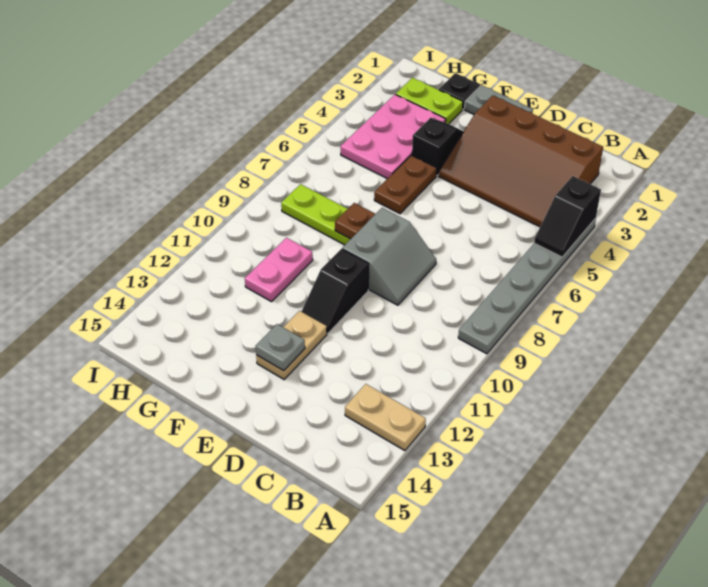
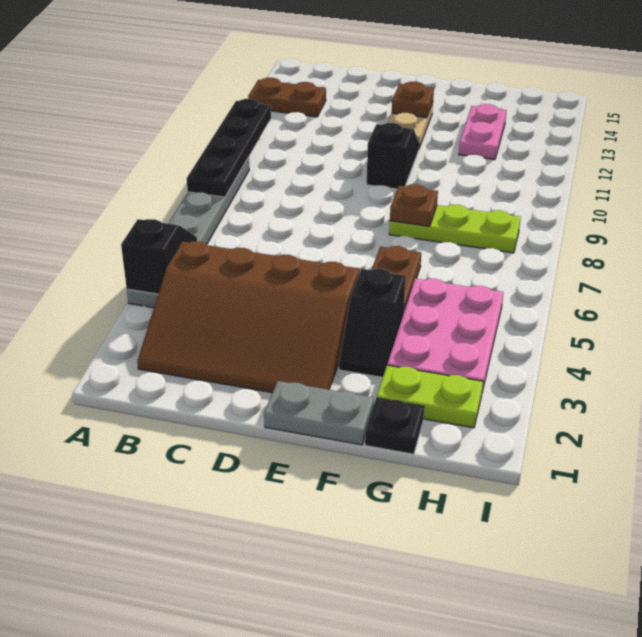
none -> black plate A8:A11 level 2
tan plate A13:B13 level 1 -> brown plate A13:B13 level 1
brown slope B2:E4 level 1 top 2 -> brown slope B2:E4 level 1 top 4
grey slope D8:E9 level 1 top E -> none
grey plate E13 level 2 -> brown plate E13 level 2
pink plate G10:G11 level 1 -> pink plate G12:G13 level 1

